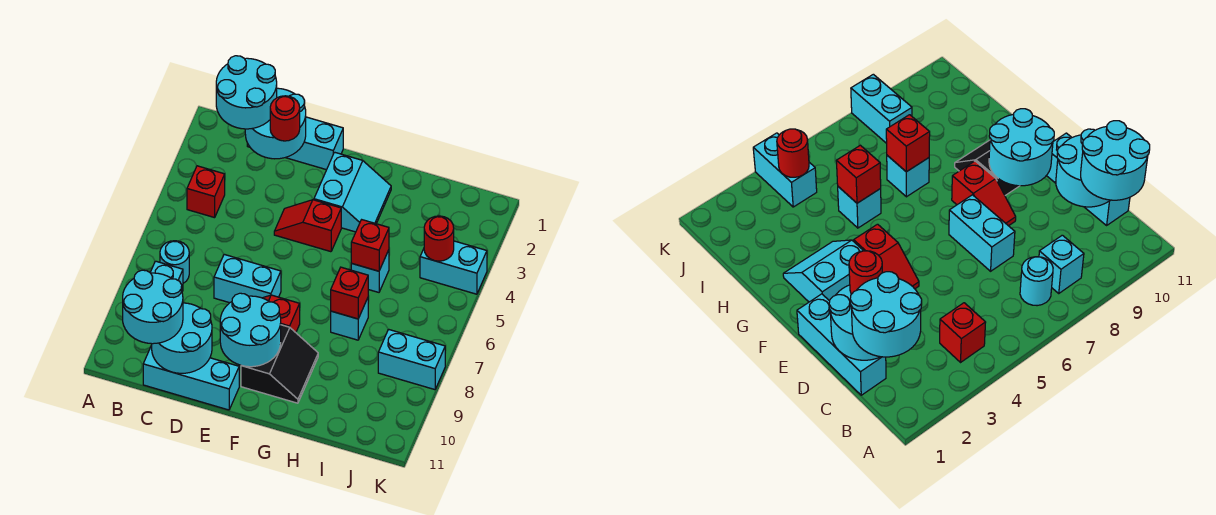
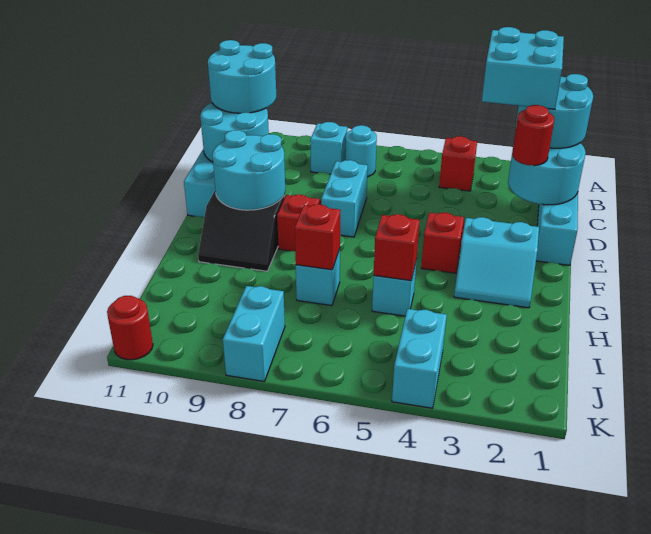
none -> cyan brick B2:C3 level 4
red round brick J4 level 2 -> red round brick K11 level 1

